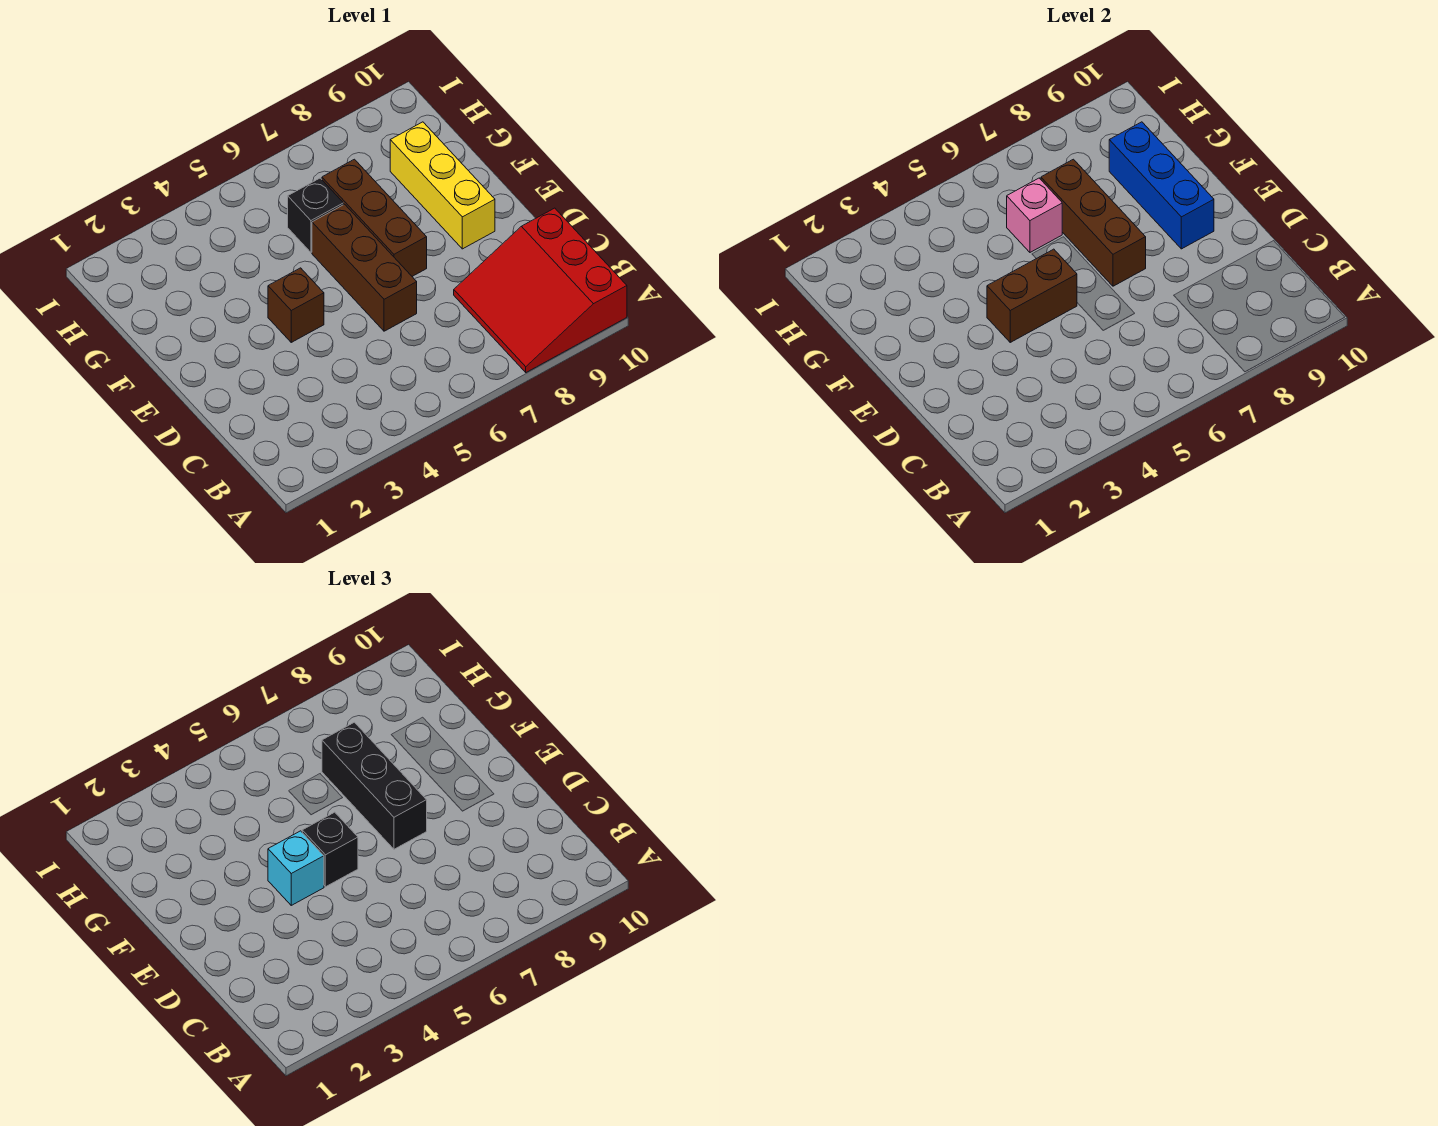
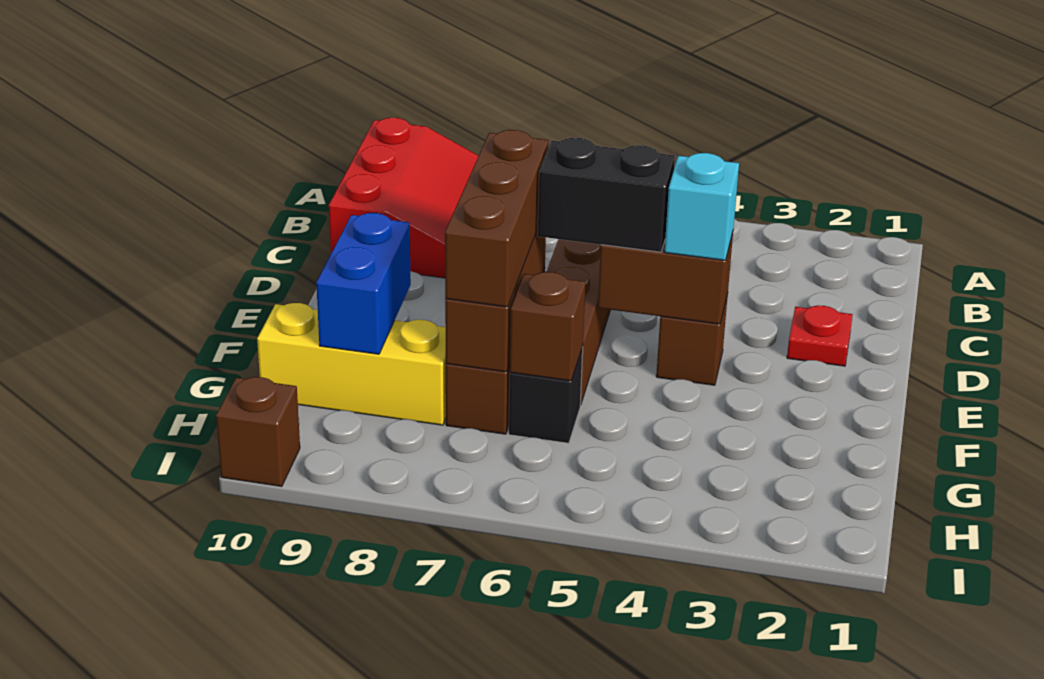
none -> red plate D2 level 1
black brick E5 level 3 -> black brick E5:E6 level 3
black brick E7:G7 level 3 -> brown brick E7:G7 level 3
yellow brick E9:G9 level 1 -> yellow brick G8:G10 level 1
blue brick E9:G9 level 2 -> blue brick F9:G9 level 2
pink brick G6 level 2 -> brown brick G6 level 2
none -> brown brick I10 level 1

